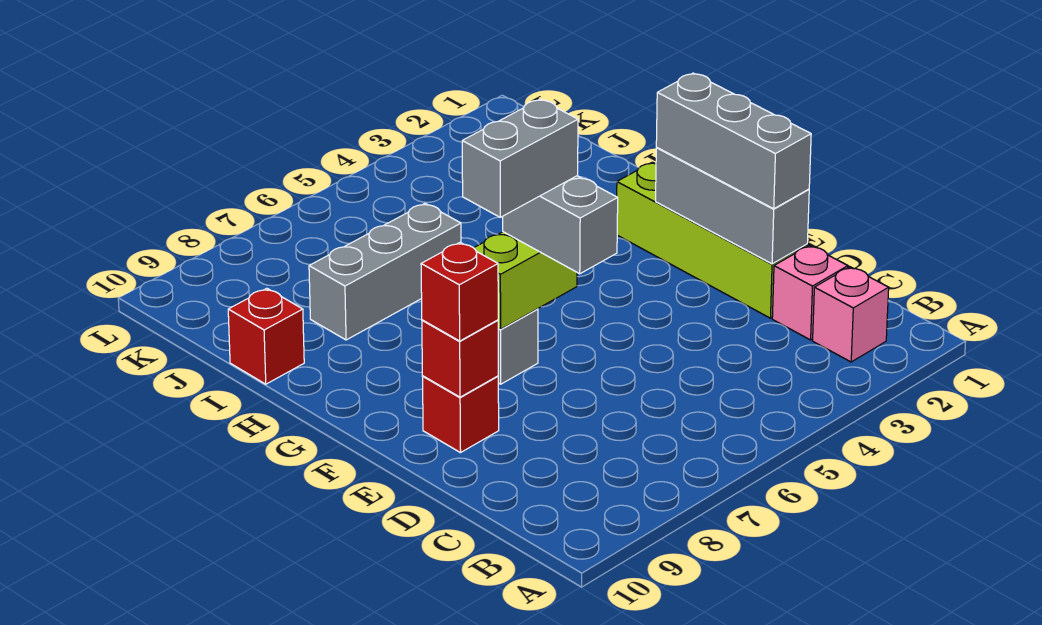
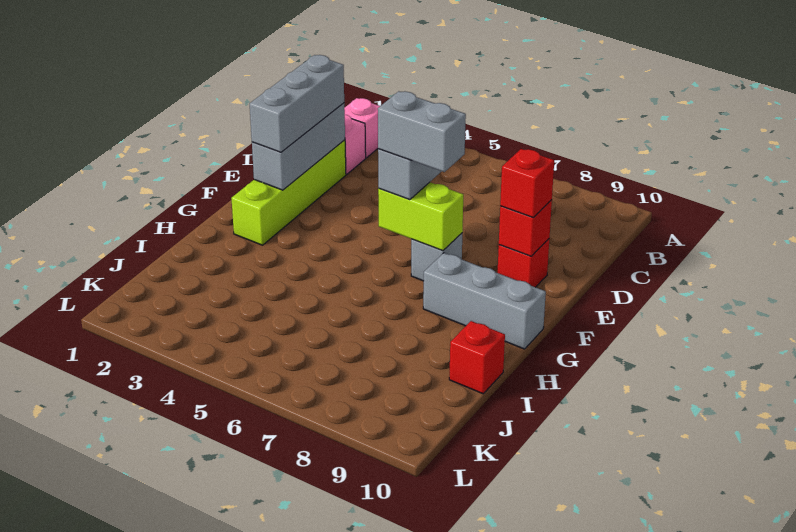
grey brick I6:I8 level 1 -> grey brick G8:G10 level 1

